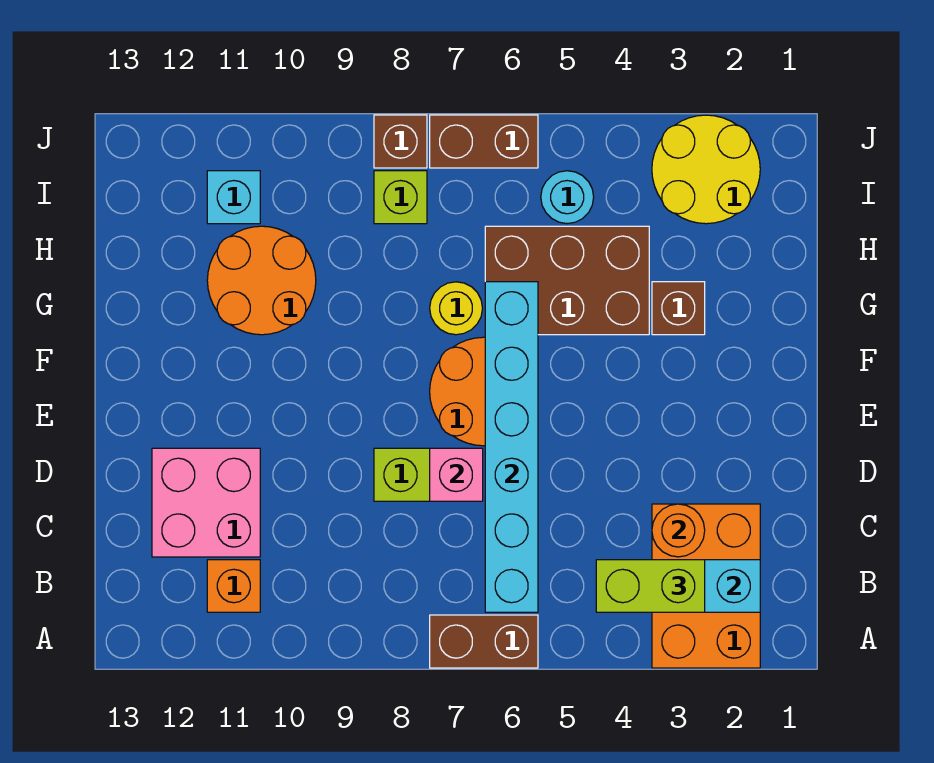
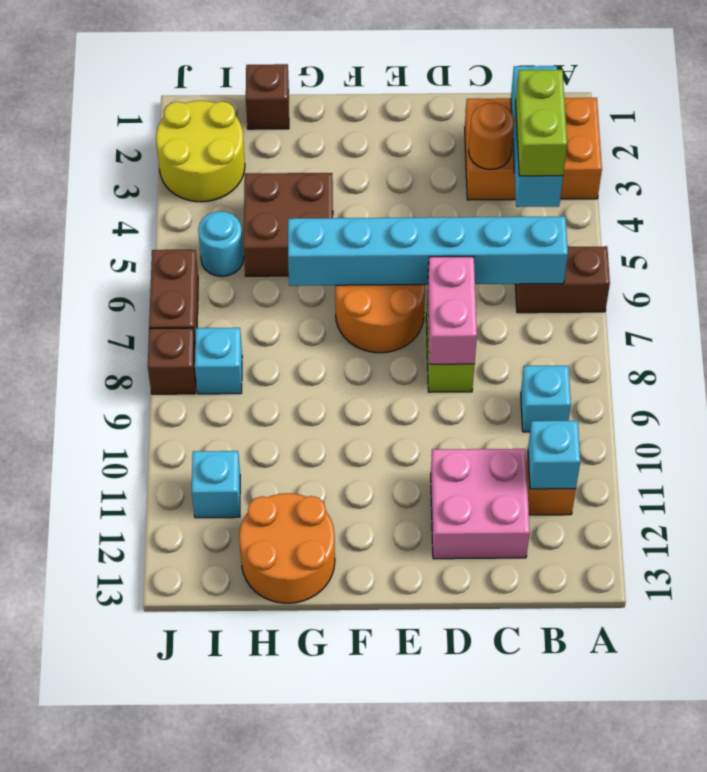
brown brick A6:A7 level 1 -> brown brick A6:B6 level 1
none -> cyan brick B9 level 1
none -> cyan brick B11 level 2
pink brick D7 level 2 -> pink brick D7:D8 level 2
brown brick G3 level 1 -> brown brick H1 level 1
brown brick G4:H6 level 1 -> brown brick G4:H5 level 1
yellow round brick G7 level 1 -> none
orange round brick G10:H11 level 1 -> orange round brick G12:H13 level 1
lime brick I8 level 1 -> cyan brick I8 level 1

